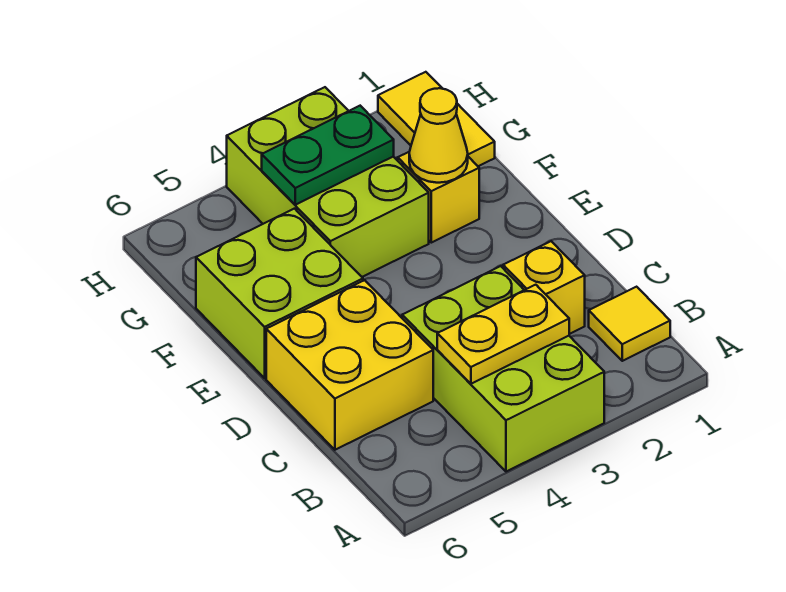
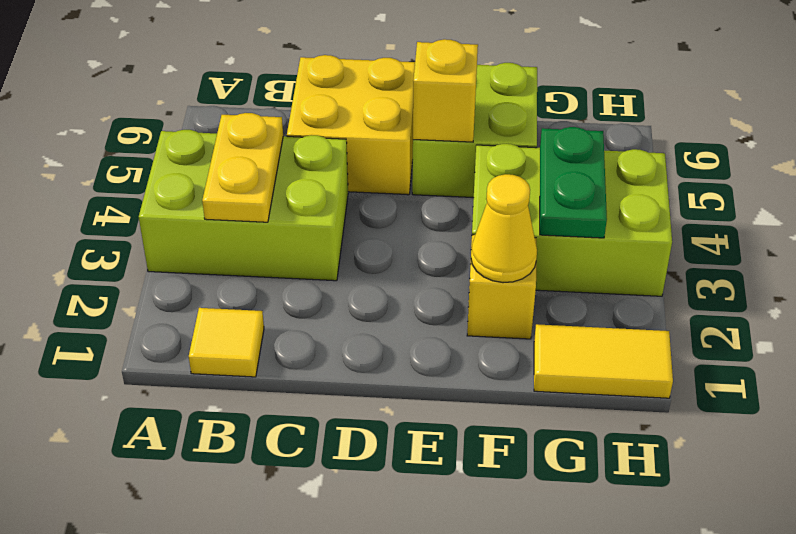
yellow brick C2 level 1 -> yellow brick E5 level 2

